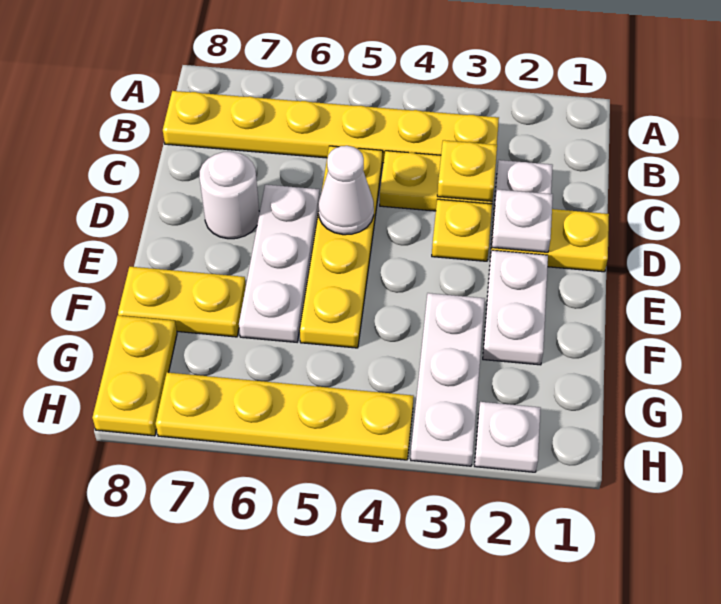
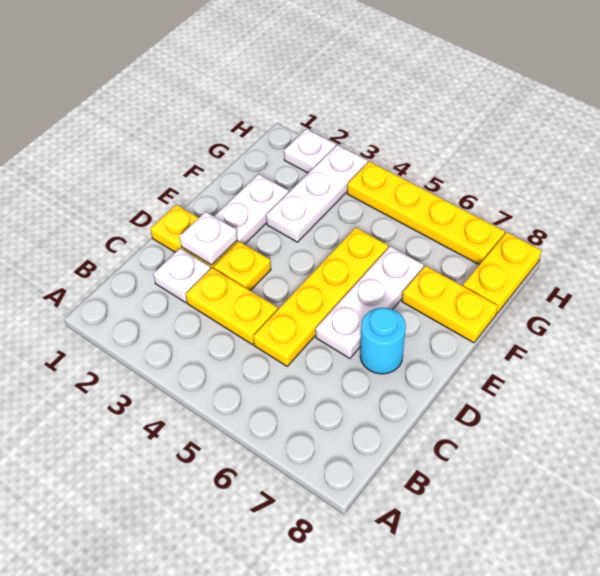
yellow plate B3:B8 level 1 -> none
yellow plate C3 level 2 -> none
white cone D5 level 2 -> none
white round brick D7 level 1 -> cyan round brick D7 level 1

